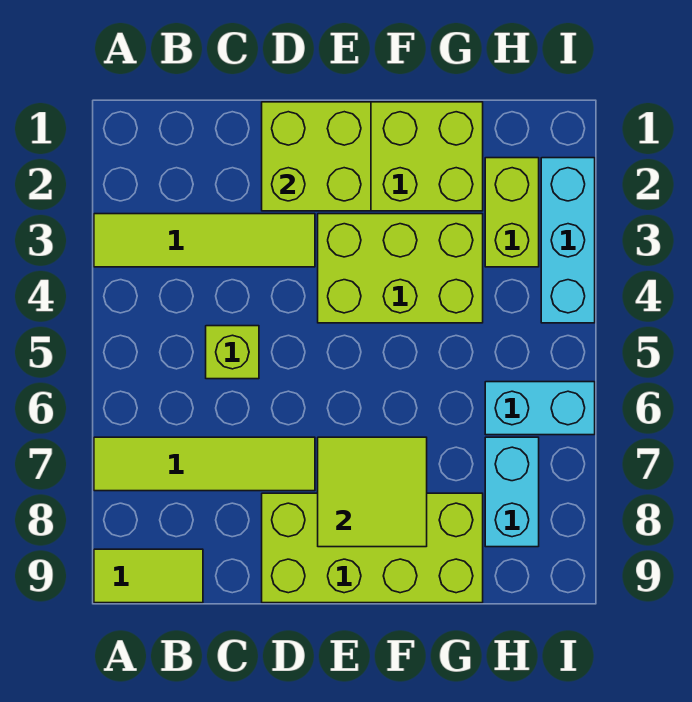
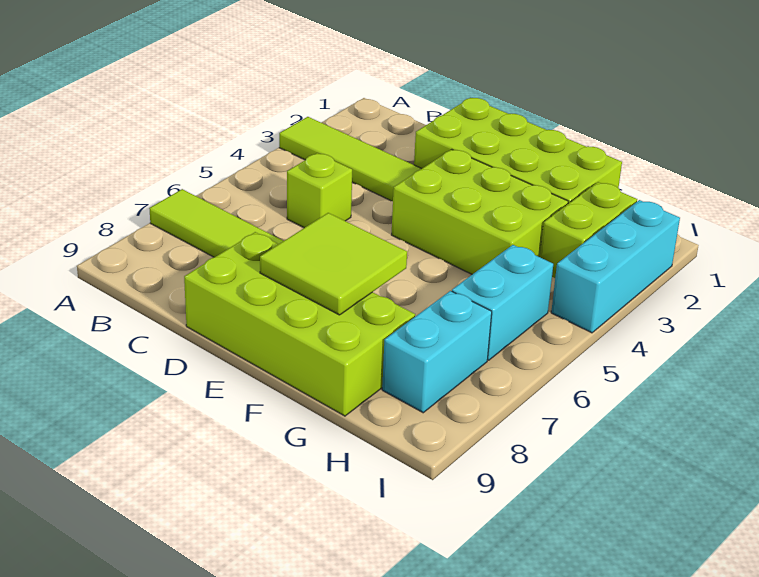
lime tile A9:B9 level 1 -> none
lime brick D1:E2 level 2 -> none
cyan brick H6:I6 level 1 -> cyan brick H5:H6 level 1

